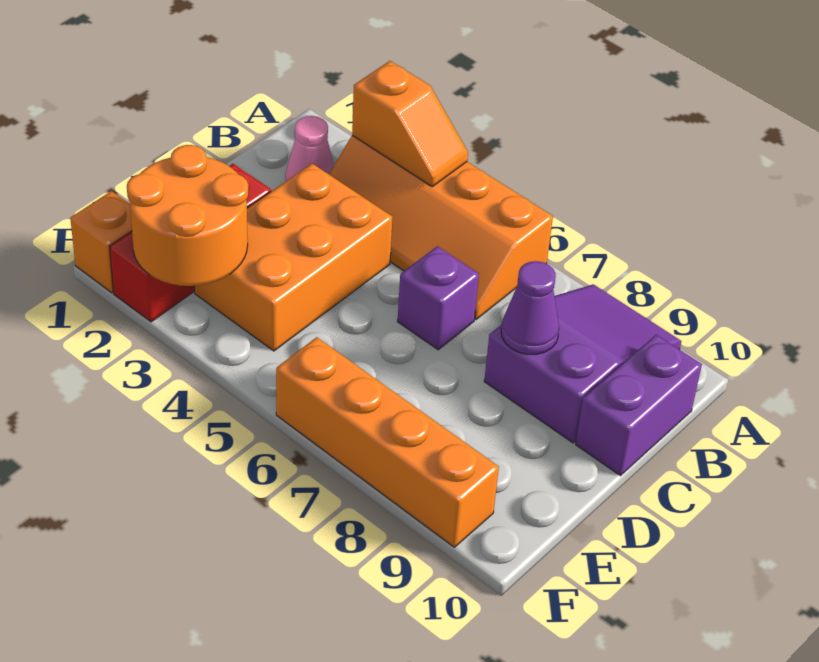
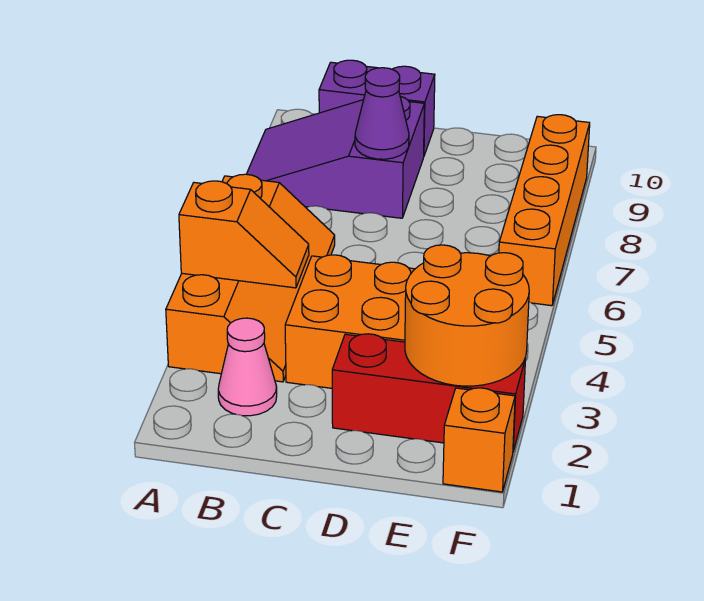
orange slope A3:A4 level 2 top 3 -> orange slope A4:B4 level 2 top A
purple brick C6 level 1 -> none

